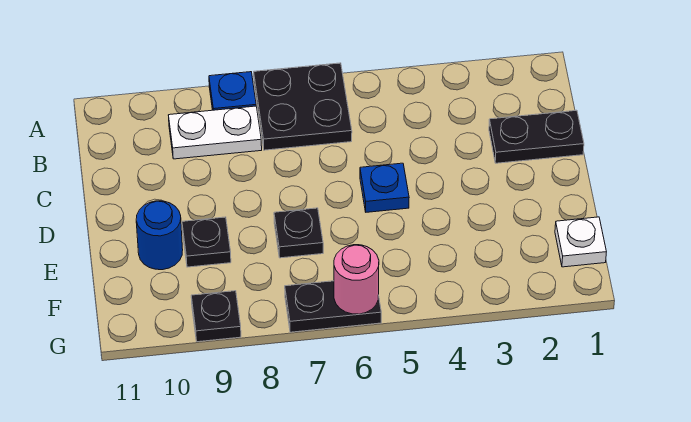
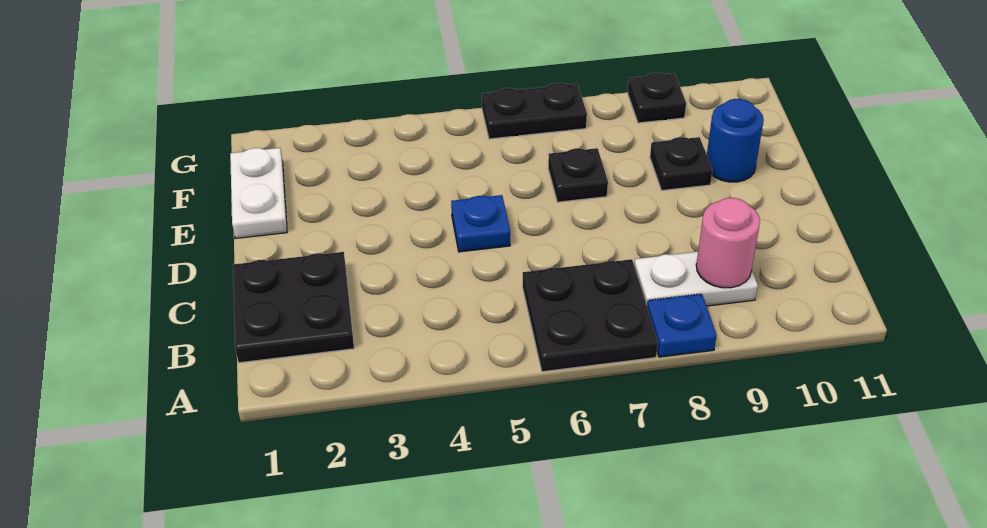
black plate C1:C2 level 1 -> black plate B1:C2 level 1
white plate F1 level 1 -> white plate E1:F1 level 1
pink round brick G6 level 2 -> pink round brick B9 level 2

